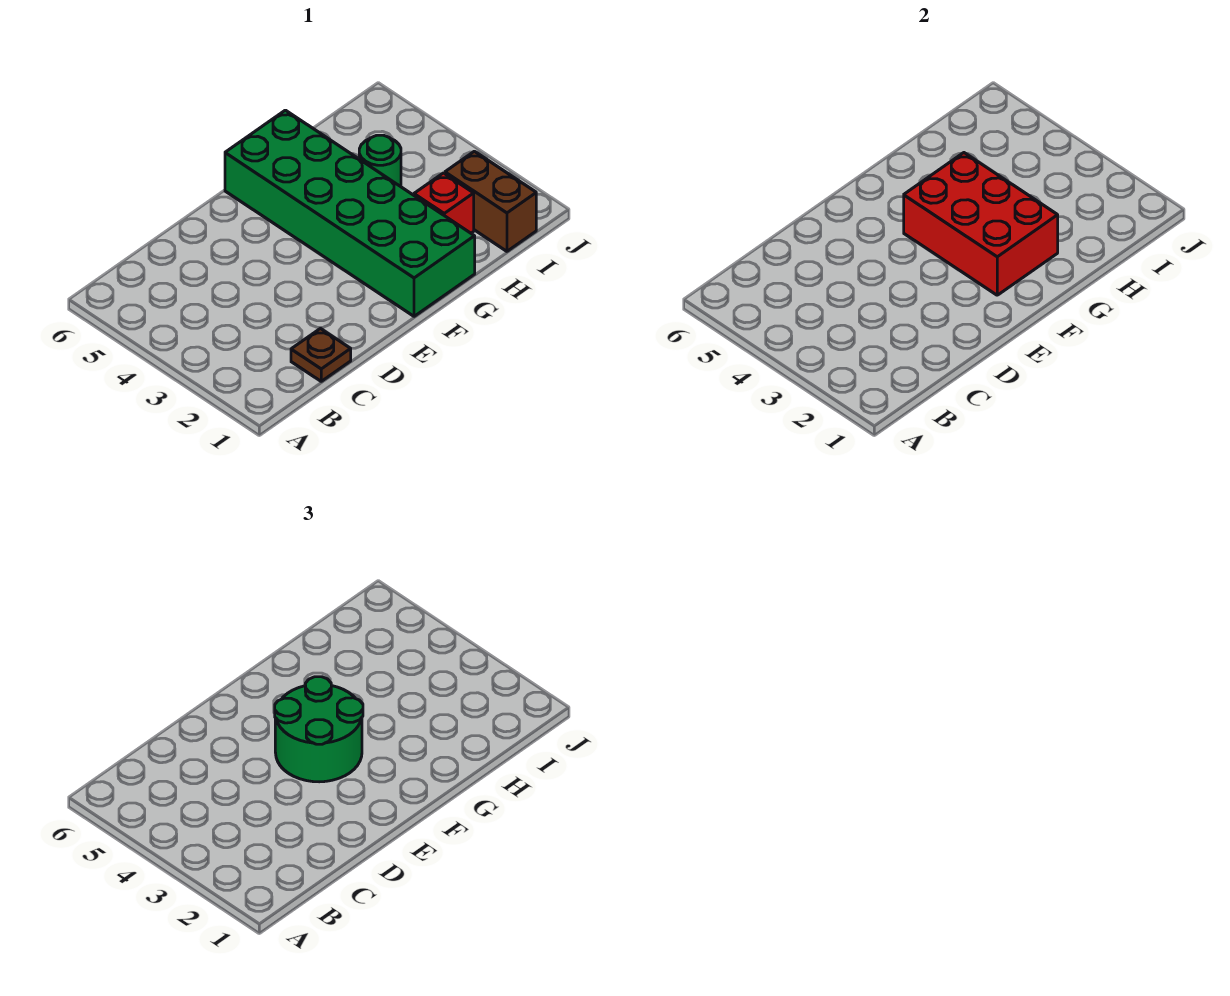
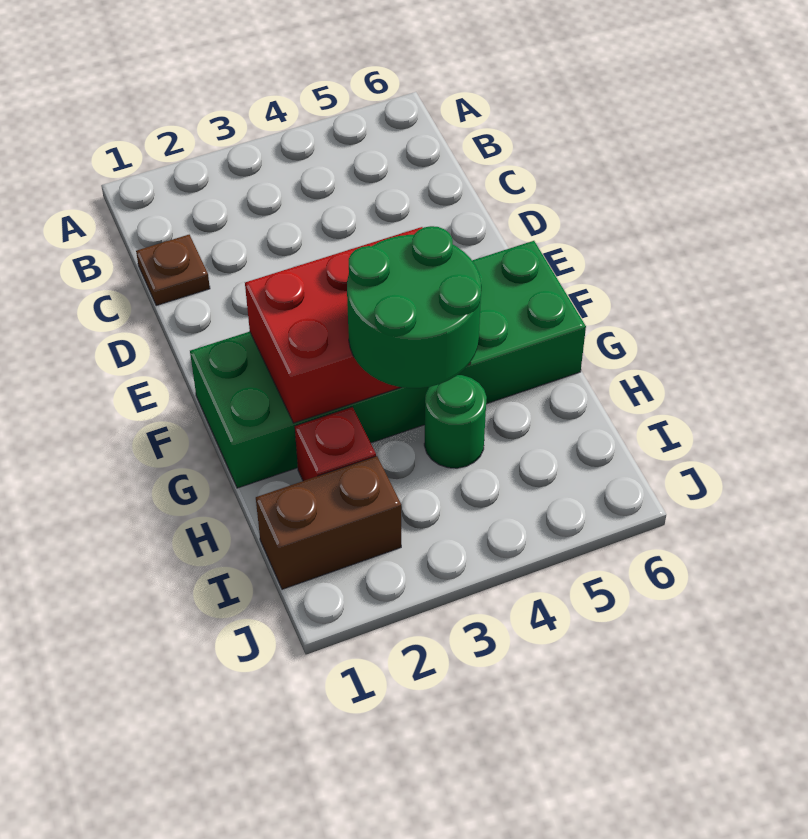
green round brick E3:F4 level 3 -> green round brick G3:H4 level 3

